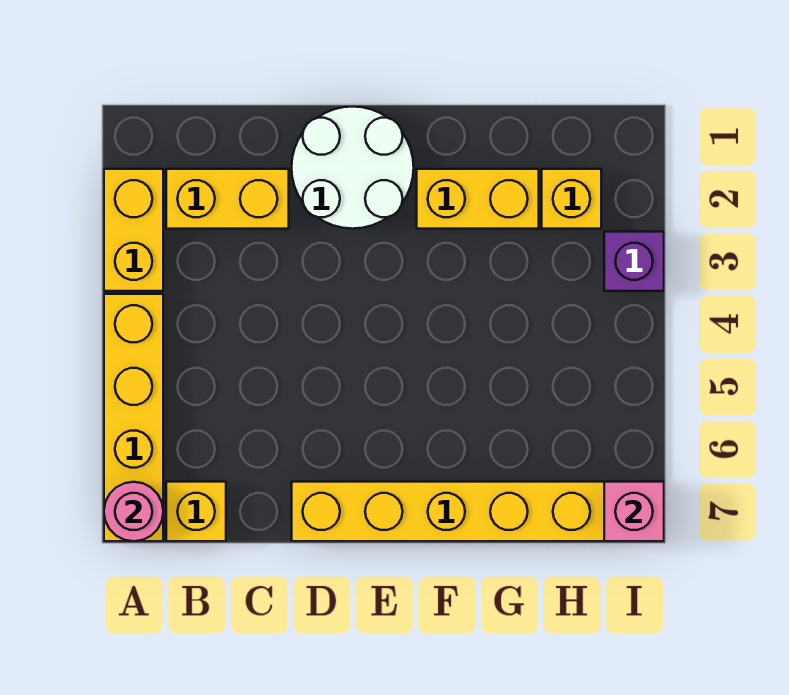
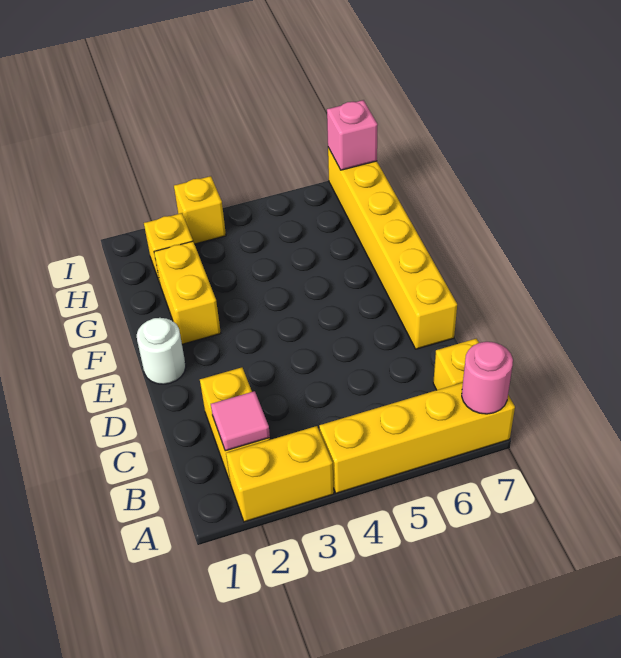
none -> pink tile B2 level 2
white round brick D1:E2 level 1 -> white round brick E1 level 1
purple brick I3 level 1 -> yellow brick I3 level 1

